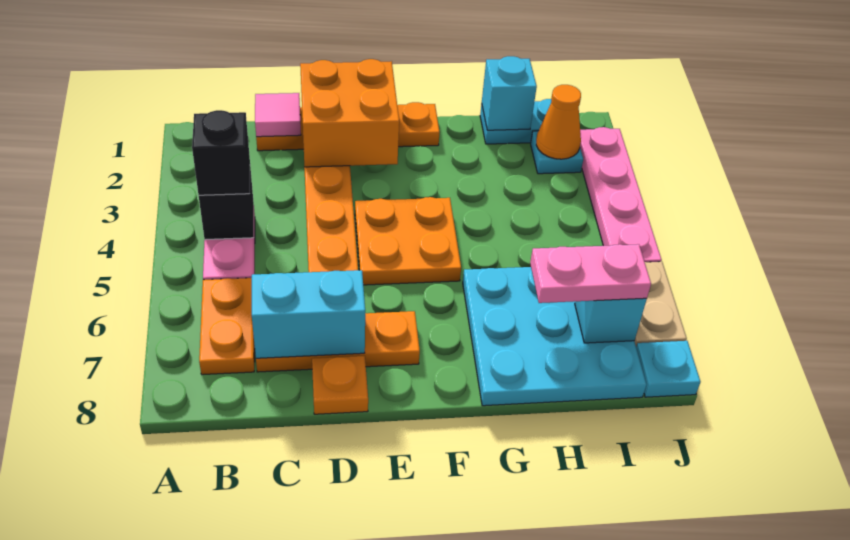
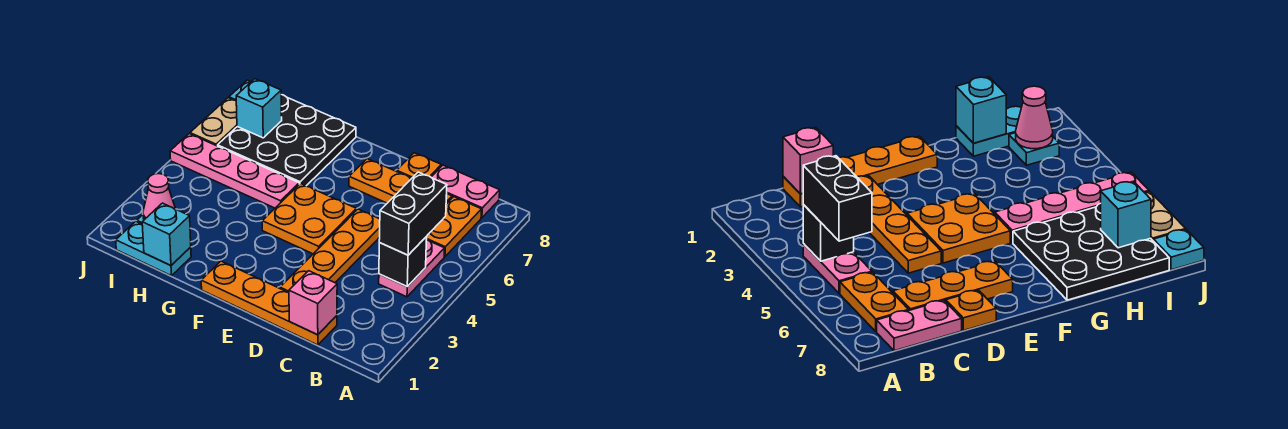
black brick B4 level 3 -> black brick B4:B5 level 3
pink tile C1 level 2 -> pink brick C1 level 2
cyan brick C7:D7 level 2 -> none
orange brick D1:E2 level 2 -> none
cyan plate G6:I8 level 1 -> black plate G6:I8 level 1
pink plate H7:I7 level 3 -> pink plate B8:C8 level 1
orange cone I2 level 2 -> pink cone I2 level 2
pink plate J2:J5 level 1 -> pink plate G5:J5 level 1

